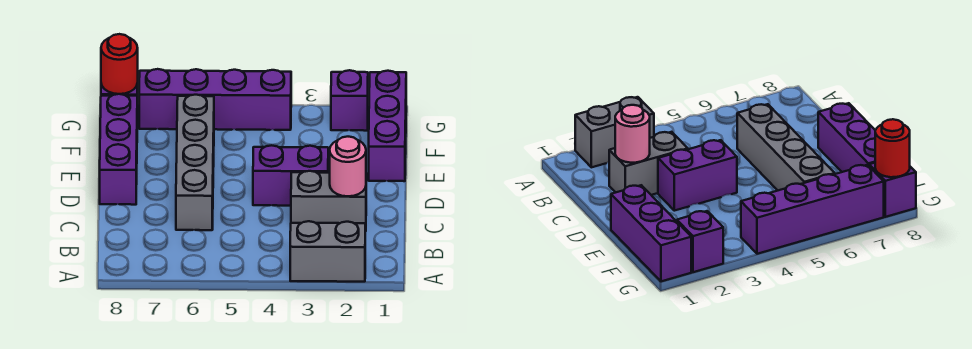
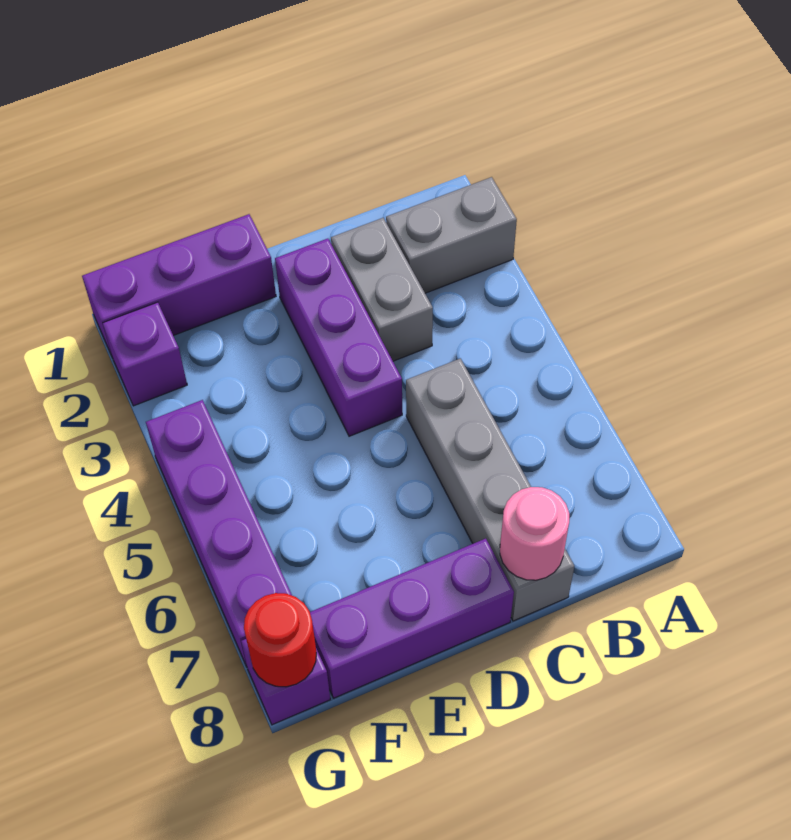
grey brick A2:A3 level 1 -> grey brick A2:B2 level 1
pink round brick C2 level 2 -> pink round brick C8 level 2
grey brick C6:F6 level 1 -> grey brick C5:C8 level 1
purple brick D3:D4 level 1 -> purple brick D2:D4 level 1

